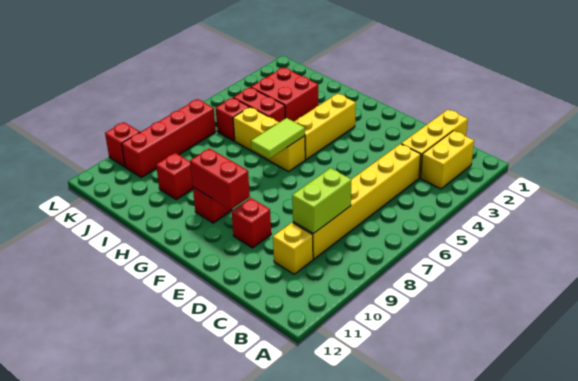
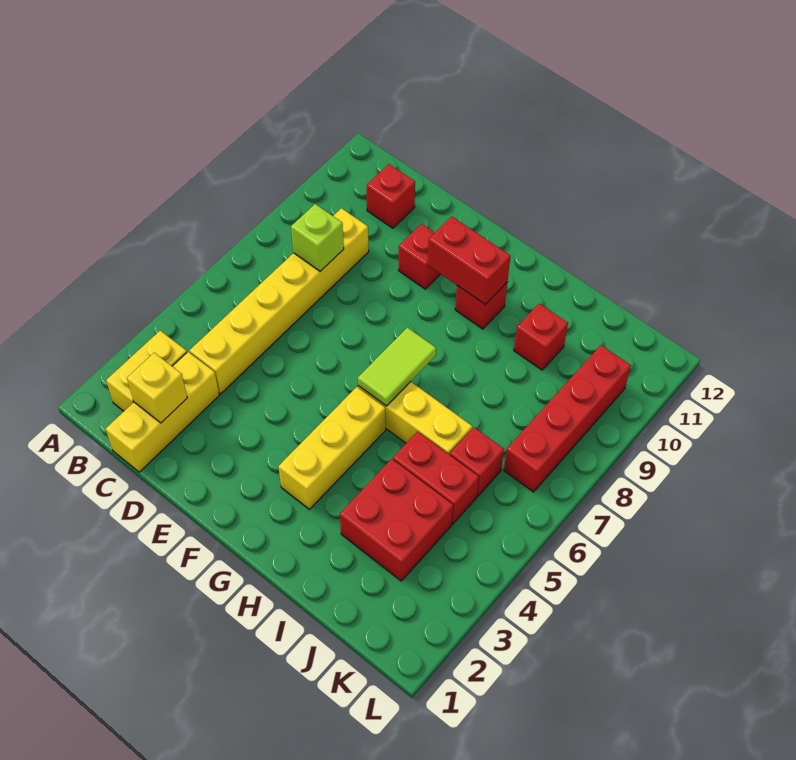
lime brick C8:C9 level 2 -> lime brick C8 level 2
yellow brick C10 level 1 -> yellow brick C2 level 2
red brick L10 level 1 -> red brick C11 level 1

